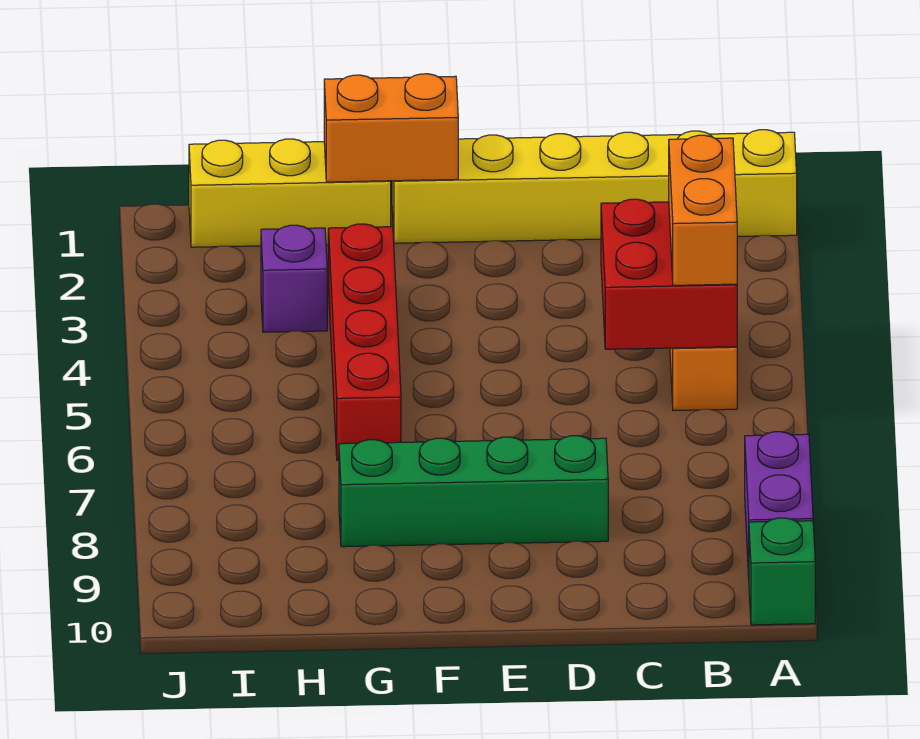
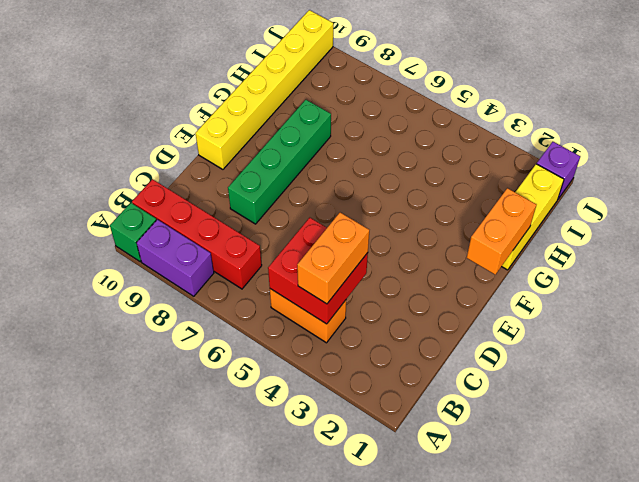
yellow brick A1:F1 level 1 -> yellow brick E10:J10 level 1
orange brick B4:B5 level 3 -> orange brick B4:C4 level 3
red brick G3:G6 level 1 -> red brick B7:B10 level 1
purple brick H3 level 1 -> purple brick J1 level 1

